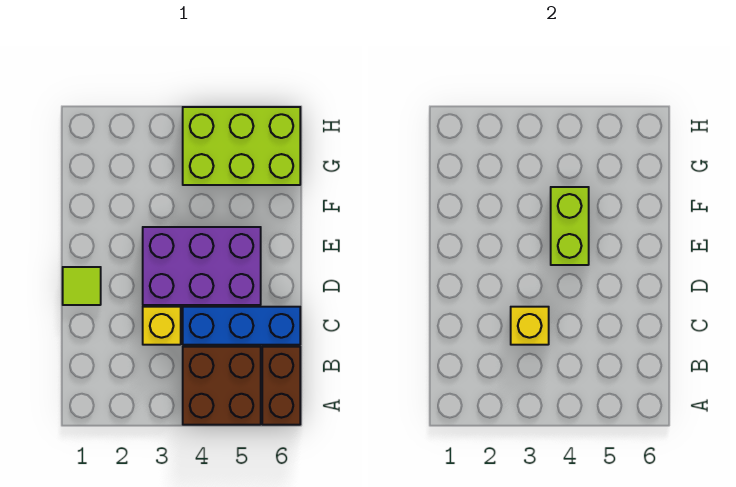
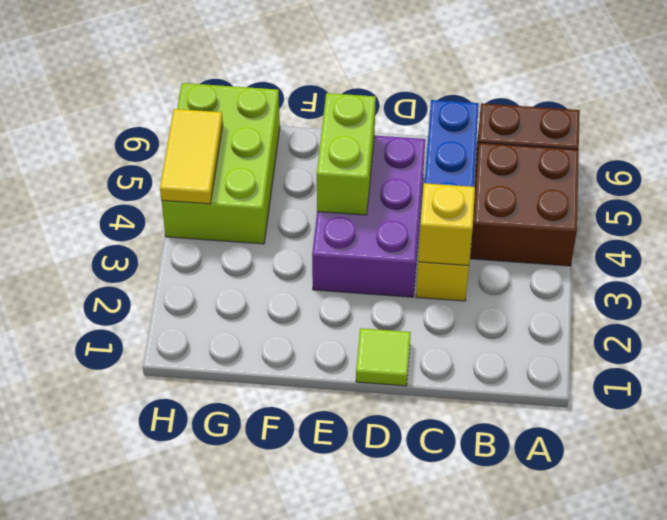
lime brick E4:F4 level 2 -> lime brick E4:E5 level 2
none -> yellow tile H4:H5 level 2

